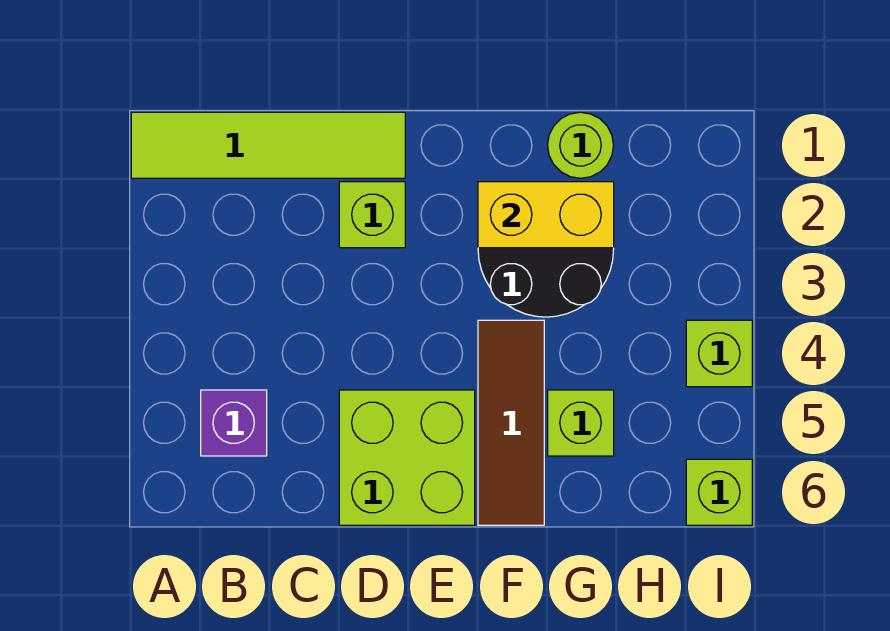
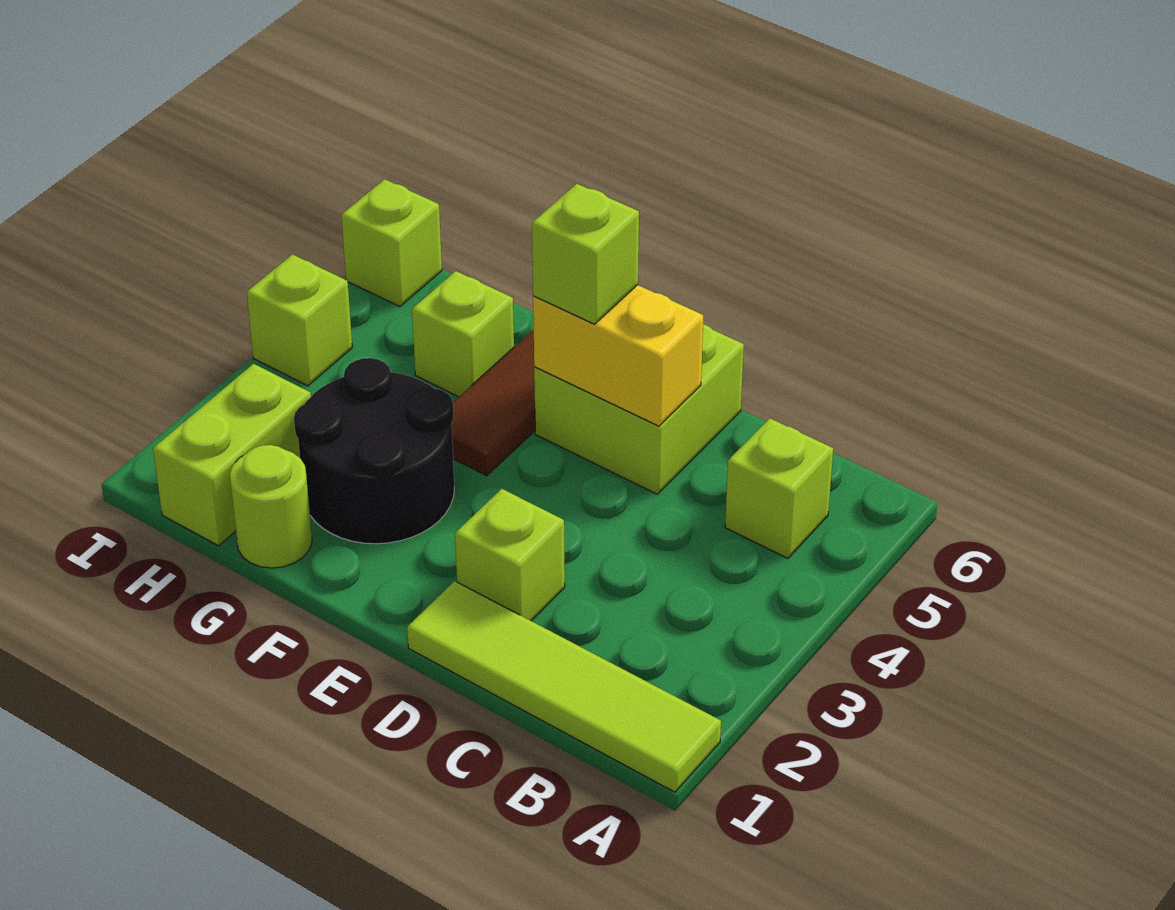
purple brick B5 level 1 -> lime brick B5 level 1
none -> lime brick E5 level 3
yellow brick F2:G2 level 2 -> yellow brick D5:E5 level 2
none -> lime brick H1:H2 level 1

